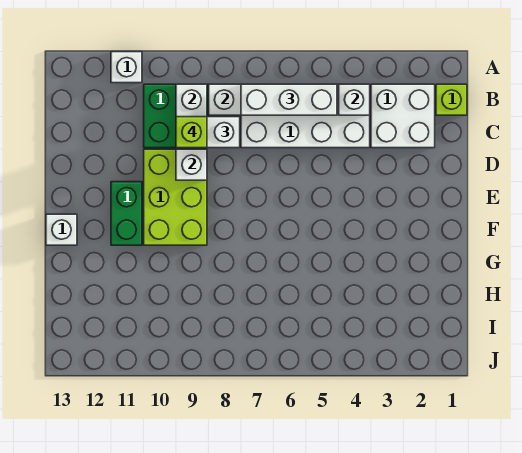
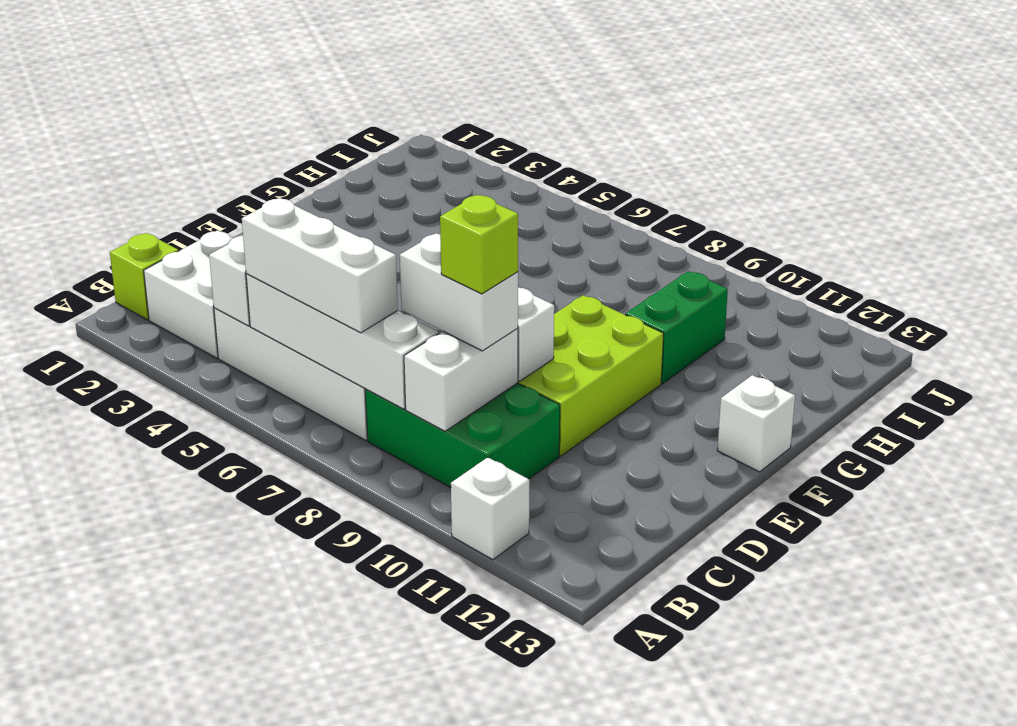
green brick E11:F11 level 1 -> green brick G10:H10 level 1

